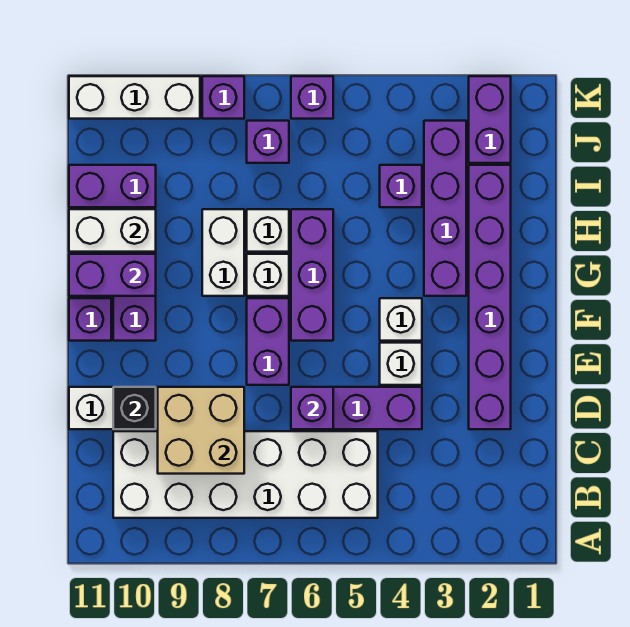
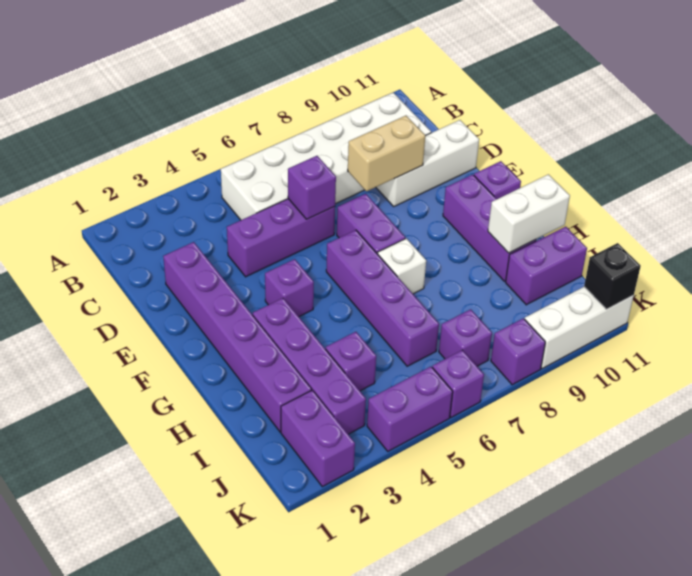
tan brick C8:D9 level 2 -> tan brick D8:D9 level 2
black brick D10 level 2 -> black brick K11 level 2
white brick E4 level 1 -> none
white brick F4 level 1 -> purple brick F4 level 1
purple brick F6:H6 level 1 -> purple brick F6:I6 level 1
white brick G8:H8 level 1 -> none
purple brick G10:G11 level 2 -> purple brick K4:K5 level 1
white brick H7 level 1 -> none

